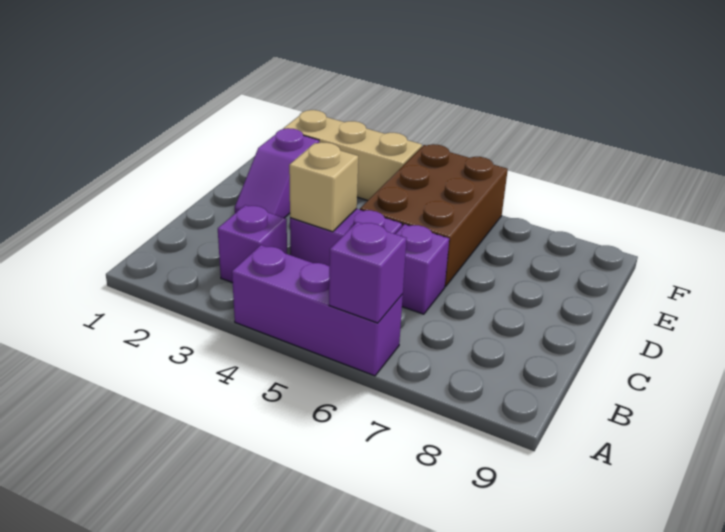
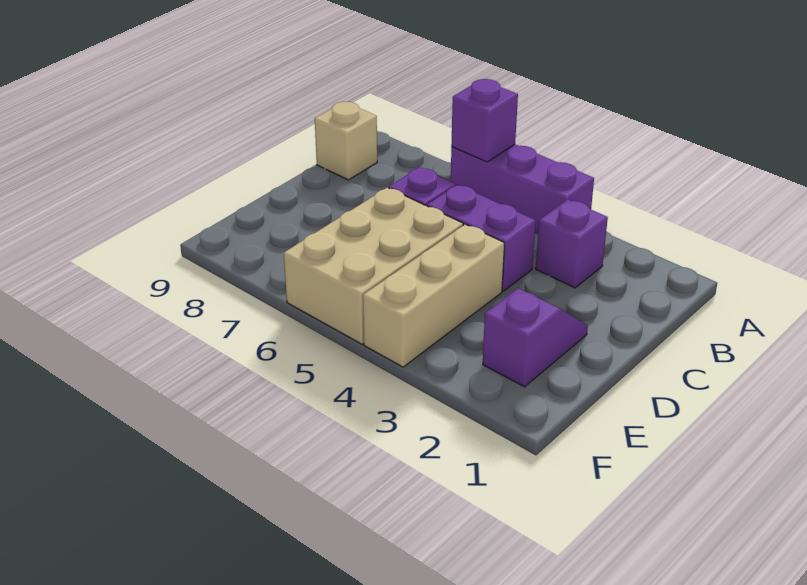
tan brick C4 level 2 -> tan brick B9 level 1
brown brick D5:F6 level 1 -> tan brick D5:F6 level 1
tan brick F2:F4 level 1 -> tan brick D4:F4 level 1

